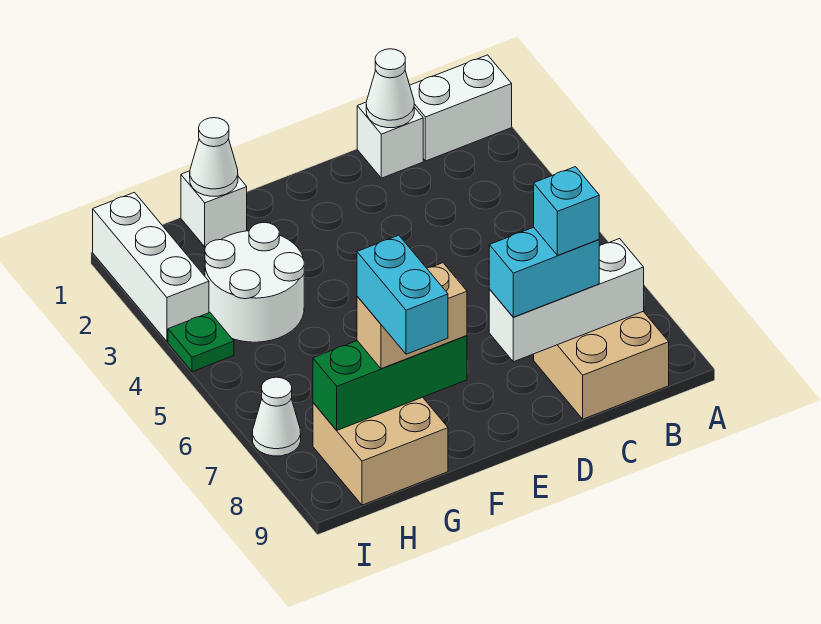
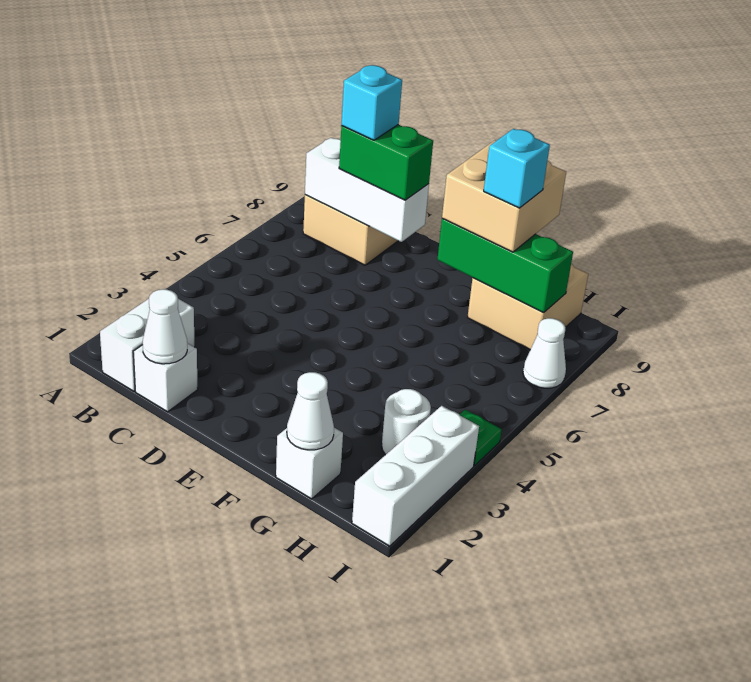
white brick A1:B1 level 1 -> white brick B1:B2 level 1
cyan brick C8:D8 level 3 -> green brick C8:D8 level 3
tan brick F8:G8 level 3 -> tan brick F8:G9 level 3
white round brick G3:H4 level 1 -> white round brick H3 level 1
cyan brick G8:G9 level 4 -> cyan brick G8 level 4

